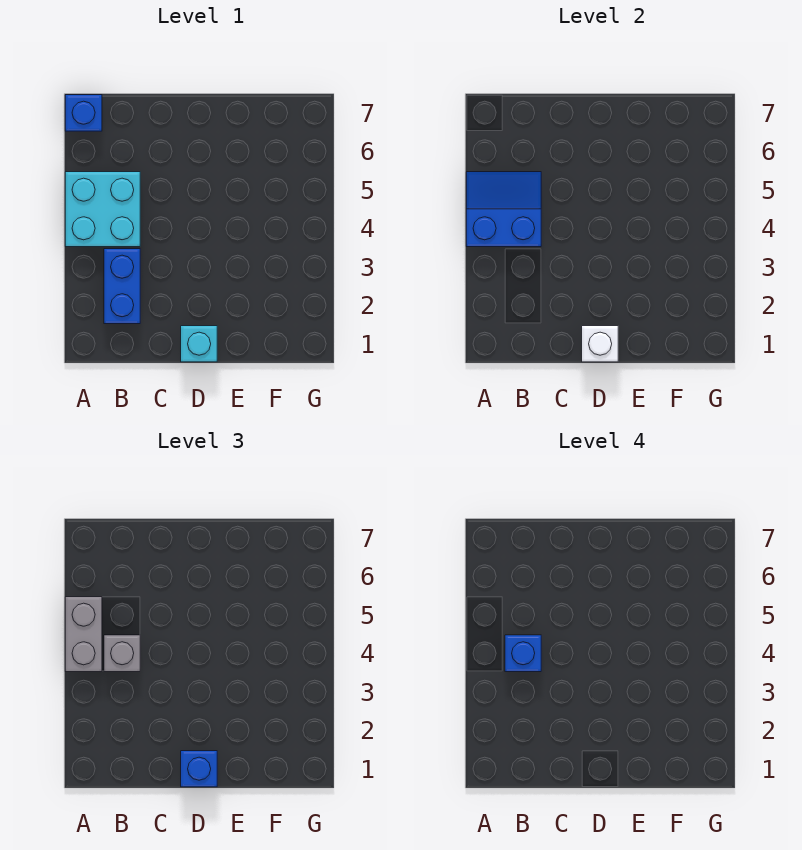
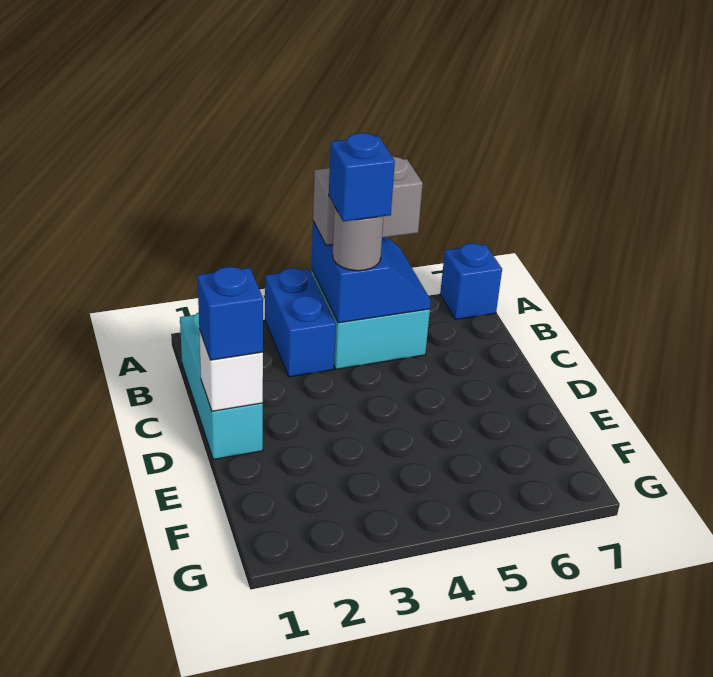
blue brick B2:B3 level 1 -> blue brick A3:B3 level 1
grey brick B4 level 3 -> grey round brick B4 level 3
cyan brick D1 level 1 -> cyan brick B1:D1 level 1

